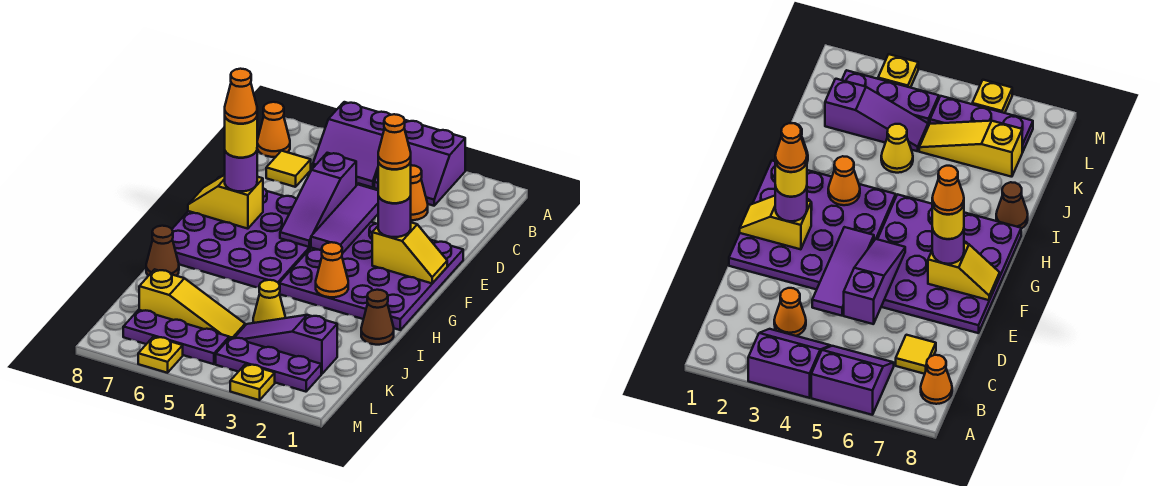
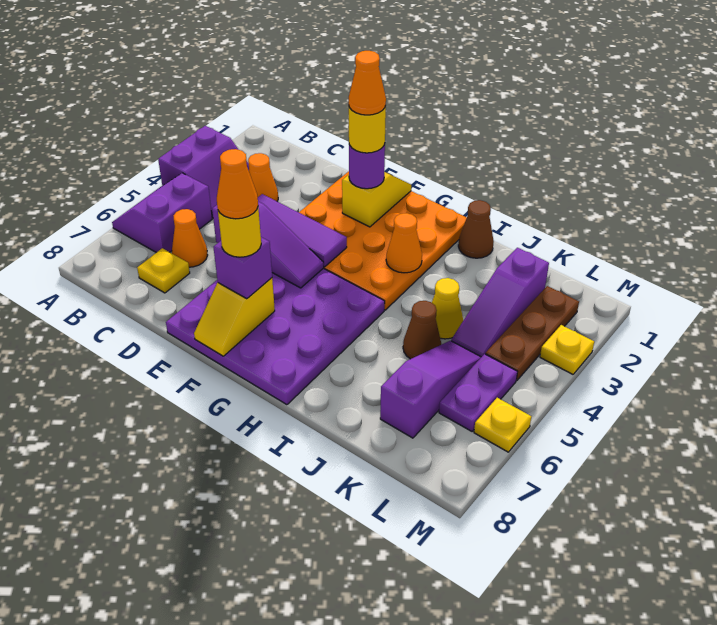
purple slope A5:B6 level 1 top A -> purple slope A5:B6 level 1 top B
orange cone B8 level 1 -> orange cone C6 level 1
yellow tile C7 level 1 -> yellow plate C7 level 1
purple plate E1:H4 level 1 -> orange plate E1:H4 level 1
purple round brick F7 level 3 -> purple brick F7 level 3
brown cone I8 level 1 -> brown cone J5 level 1
yellow slope K5:K7 level 1 top 7 -> purple slope K5:K7 level 1 top 7
purple plate L2:L4 level 1 -> brown plate L2:L4 level 1
purple plate L5:L7 level 1 -> purple plate L5:L6 level 1

